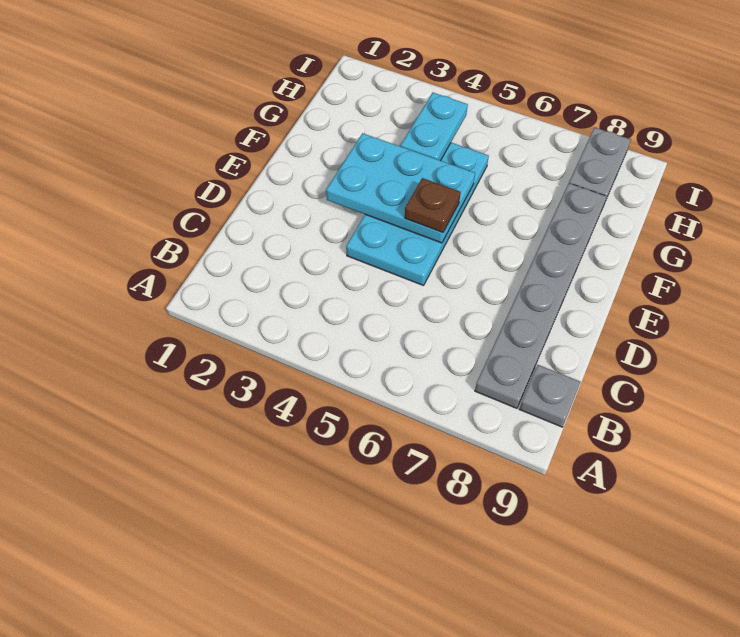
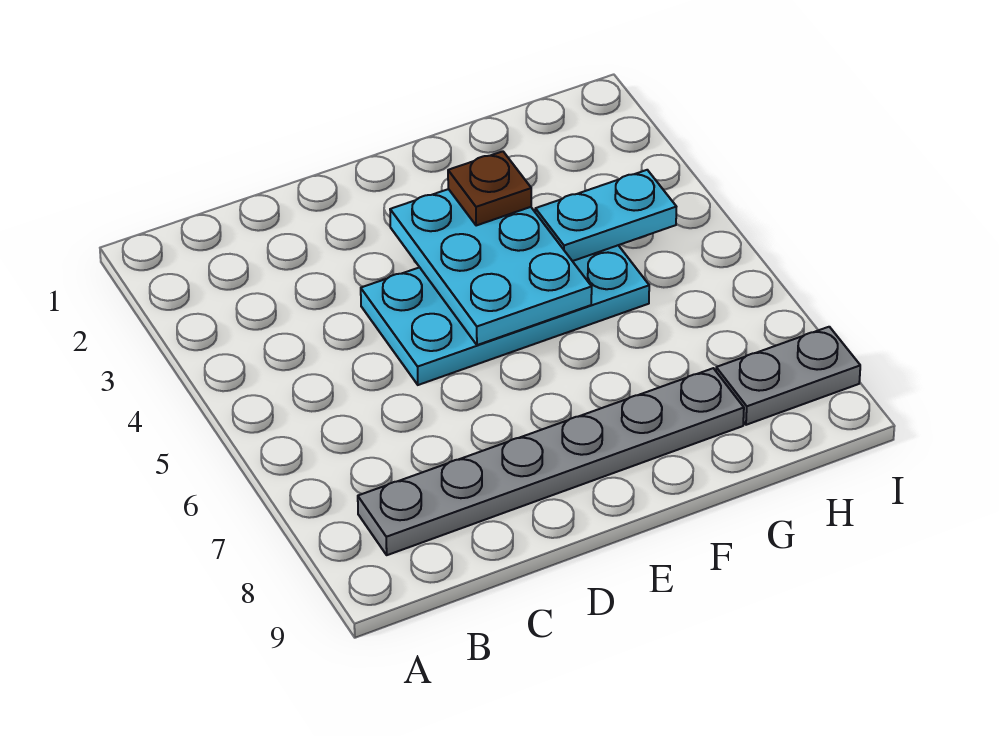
grey plate B9 level 1 -> none
brown plate E5 level 3 -> brown plate F3 level 3

